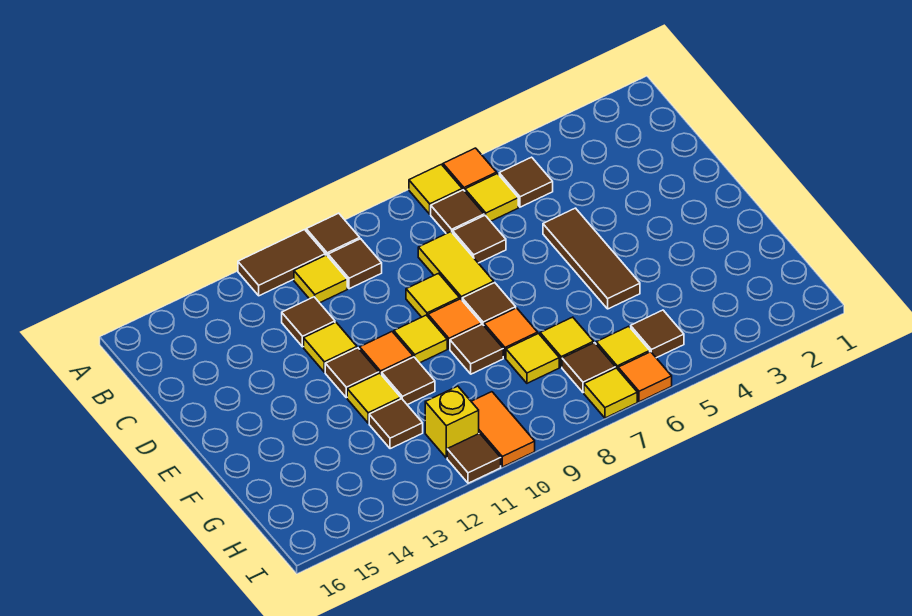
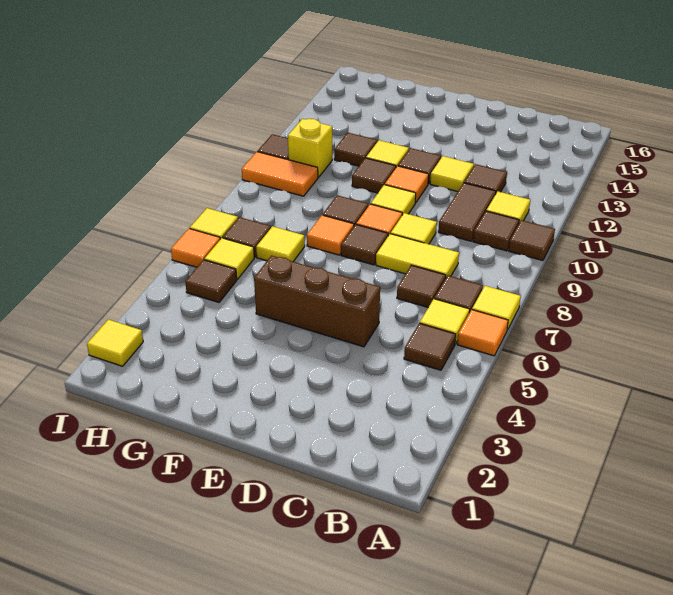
brown tile A11:A12 level 1 -> brown tile C10:C11 level 1
brown tile D5:F5 level 1 -> brown brick D5:F5 level 1
yellow tile G8 level 1 -> yellow tile I2 level 1

